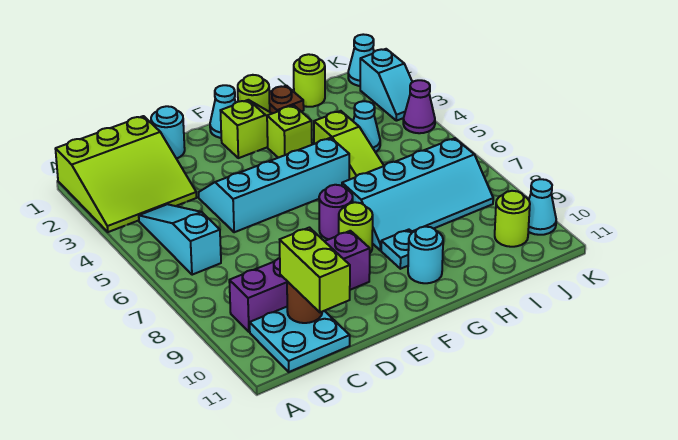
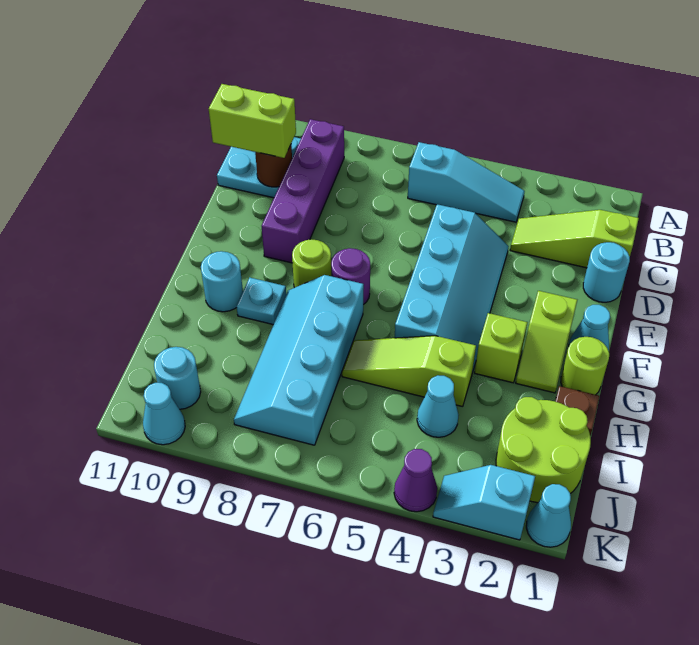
lime slope A1:C3 level 1 top 1 -> lime slope C1:C3 level 1 top 1
lime round brick I1 level 1 -> lime round brick I1:J2 level 1
lime round brick J10 level 1 -> cyan round brick J10 level 1

